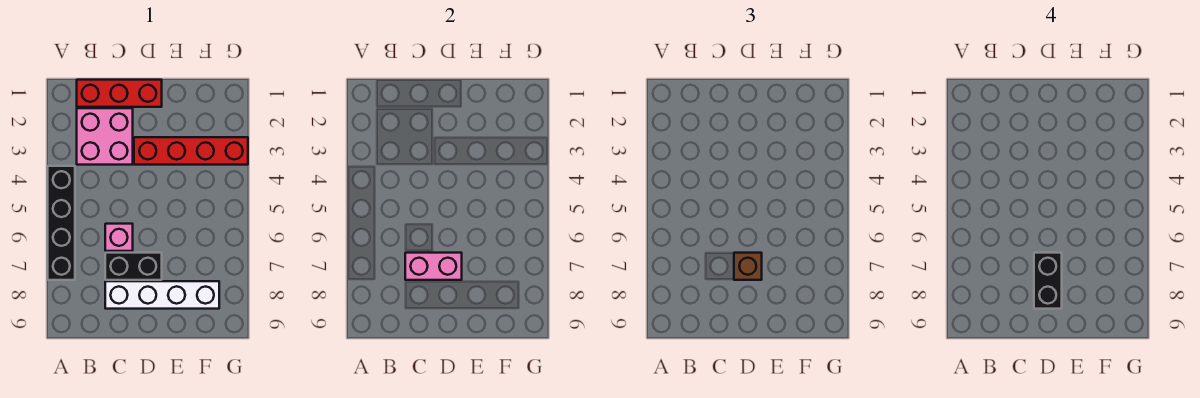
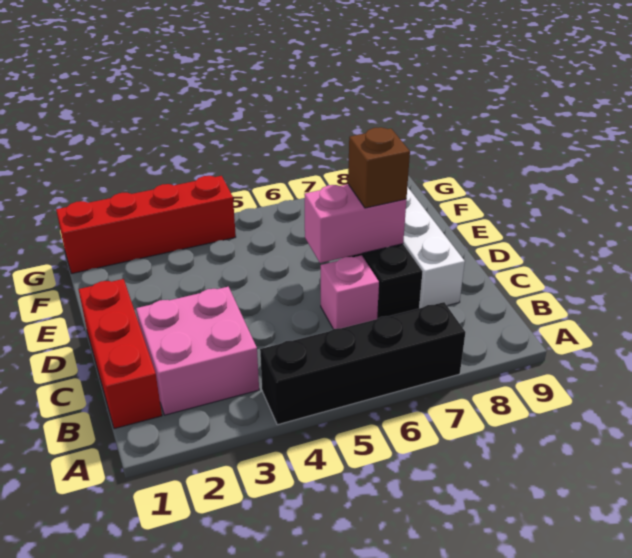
pink brick C7:D7 level 2 -> pink brick D6:D7 level 2
red brick D3:G3 level 1 -> red brick G1:G4 level 1
black brick D7:D8 level 4 -> none

